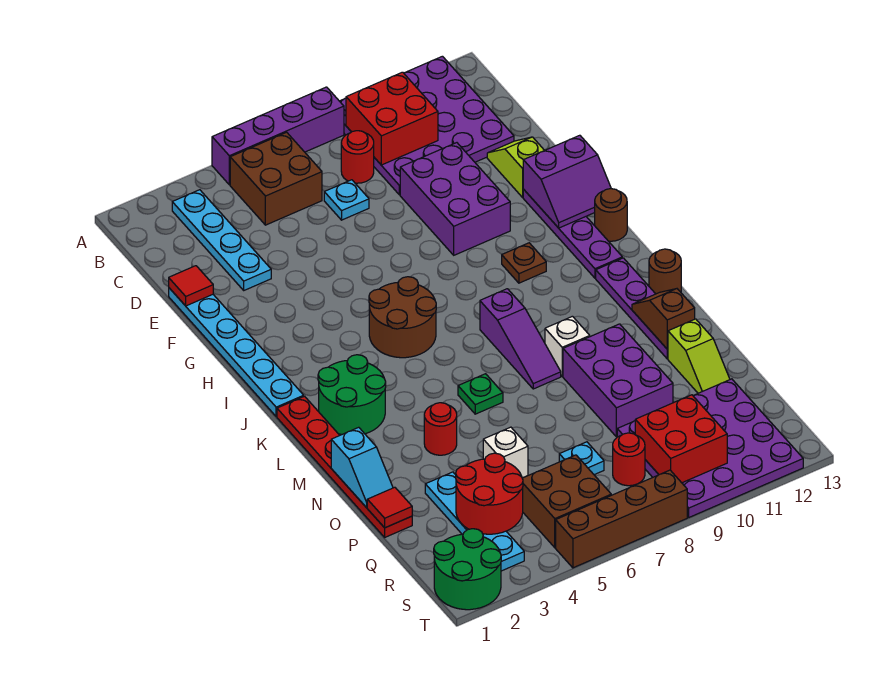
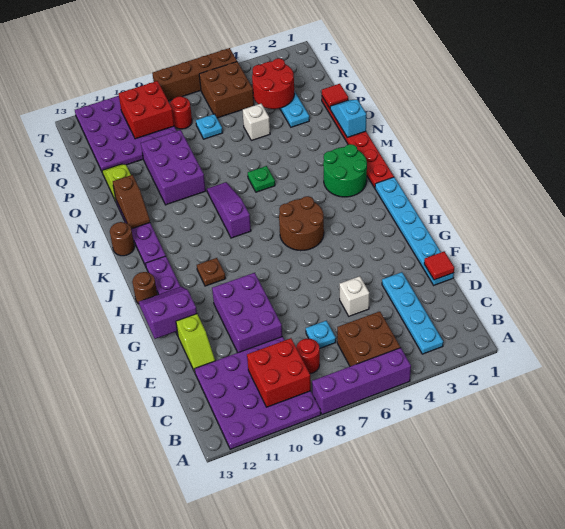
white brick M9 level 1 -> white brick E5 level 1
red round brick N4 level 1 -> none
green round brick S1:T2 level 1 -> none

